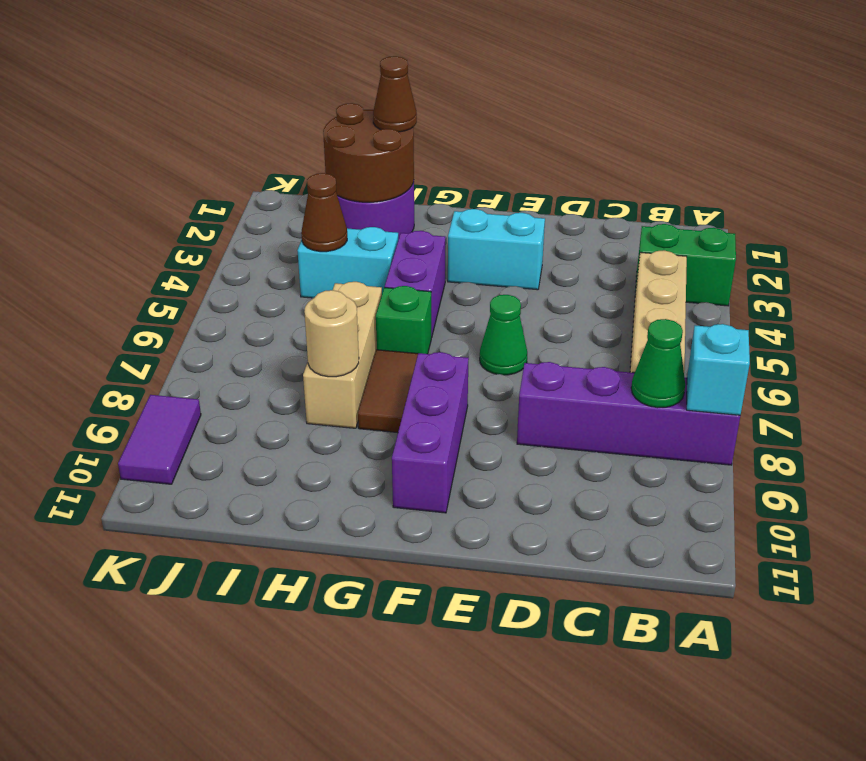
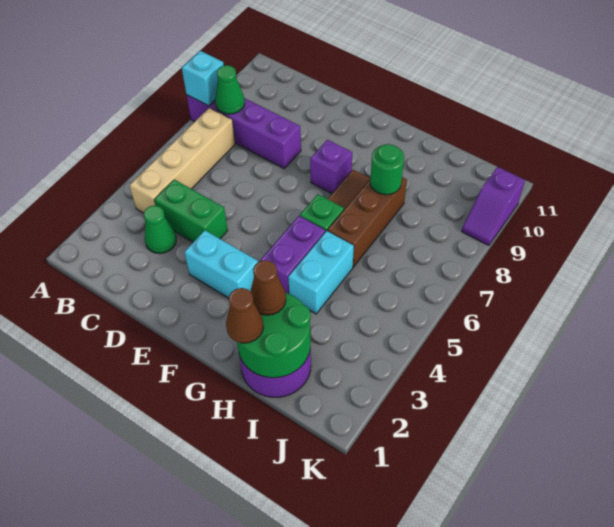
green brick A3:B3 level 1 -> green brick C4:D4 level 1
green cone E6 level 1 -> green cone C3 level 1
purple brick F8:F10 level 1 -> purple brick F8 level 1
brown round brick H1:I2 level 2 -> green round brick H1:I2 level 2
cyan brick H4:I4 level 1 -> cyan brick H4:H5 level 1
tan brick H6:H8 level 1 -> brown brick H6:H8 level 1
tan round brick H8 level 2 -> green round brick H8 level 2
brown cone I4 level 2 -> brown cone H2 level 3
purple tile K9:K10 level 1 -> purple slope K9:K10 level 1 top 10

